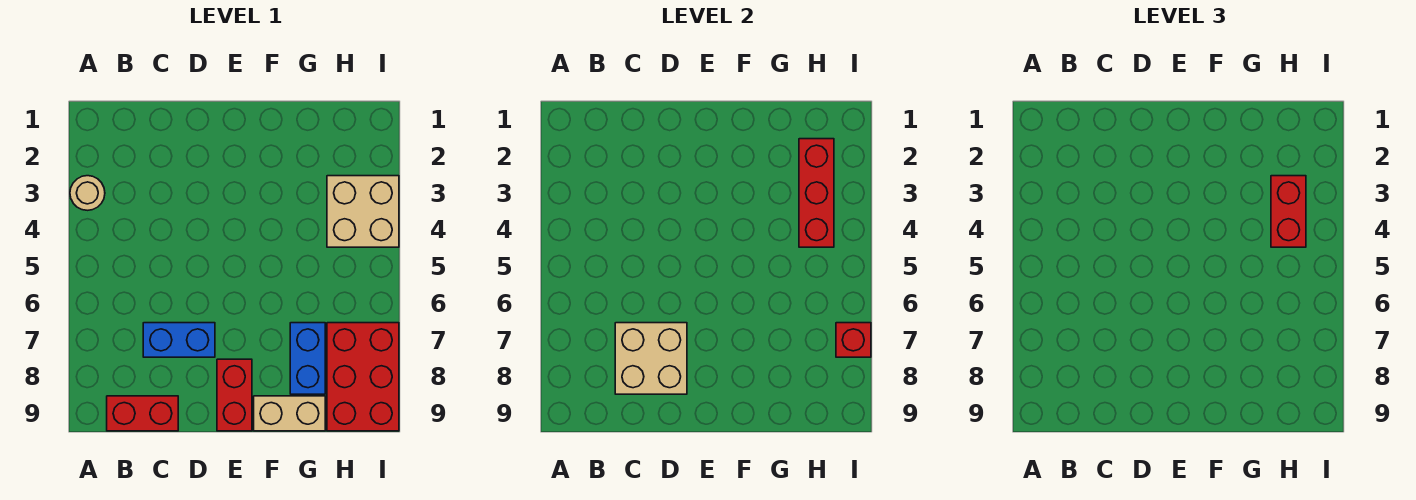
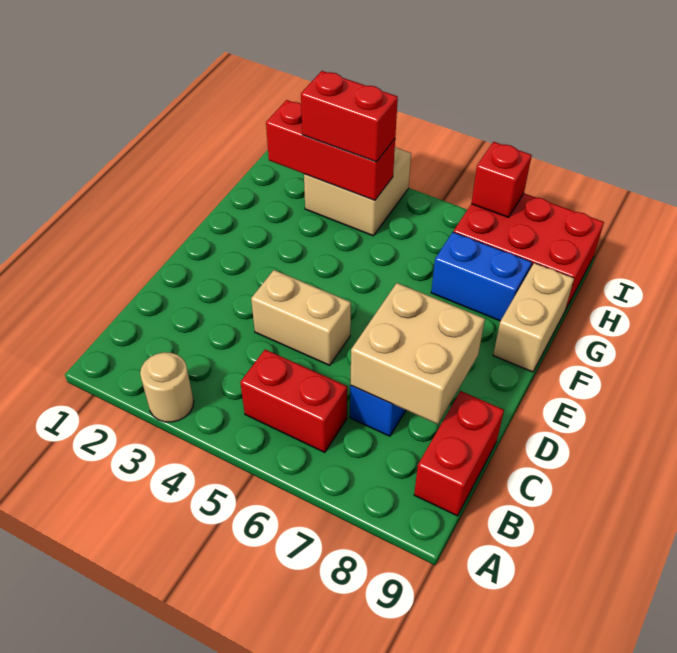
none -> tan brick D4:D5 level 1
red brick E8:E9 level 1 -> red brick B5:B6 level 1

